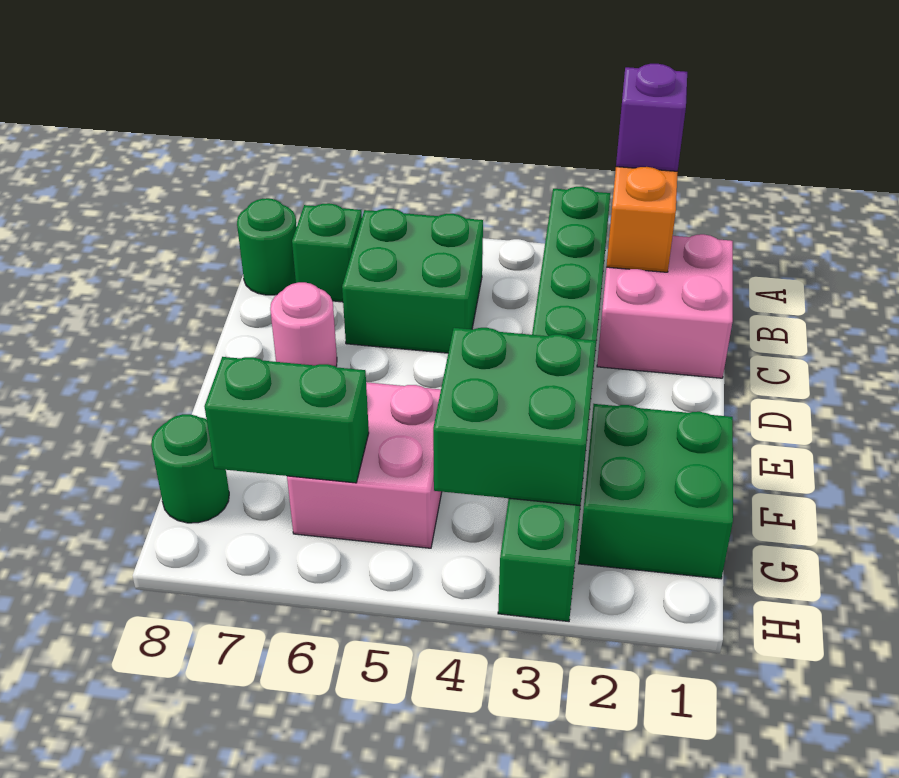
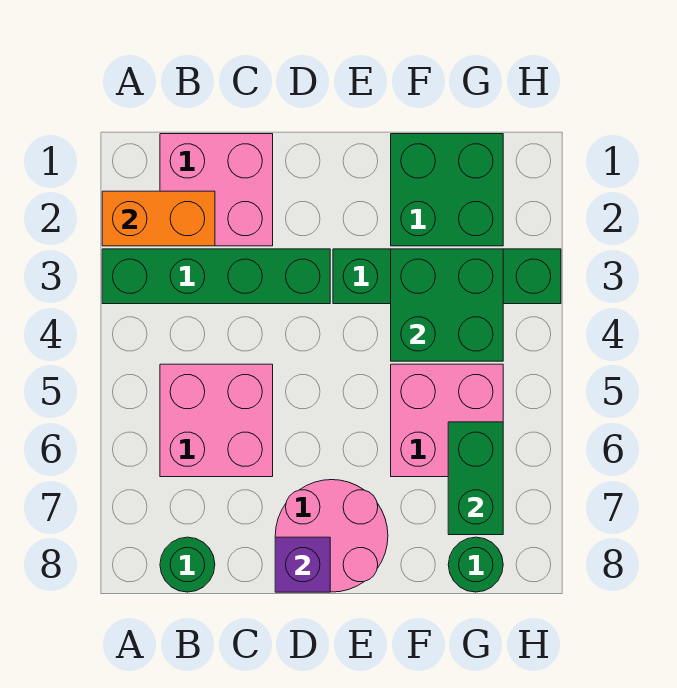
purple brick A2 level 3 -> purple brick D8 level 2
green brick B5:C6 level 1 -> pink brick B5:C6 level 1
green brick B7 level 1 -> none
pink round brick D7 level 1 -> pink round brick D7:E8 level 1

